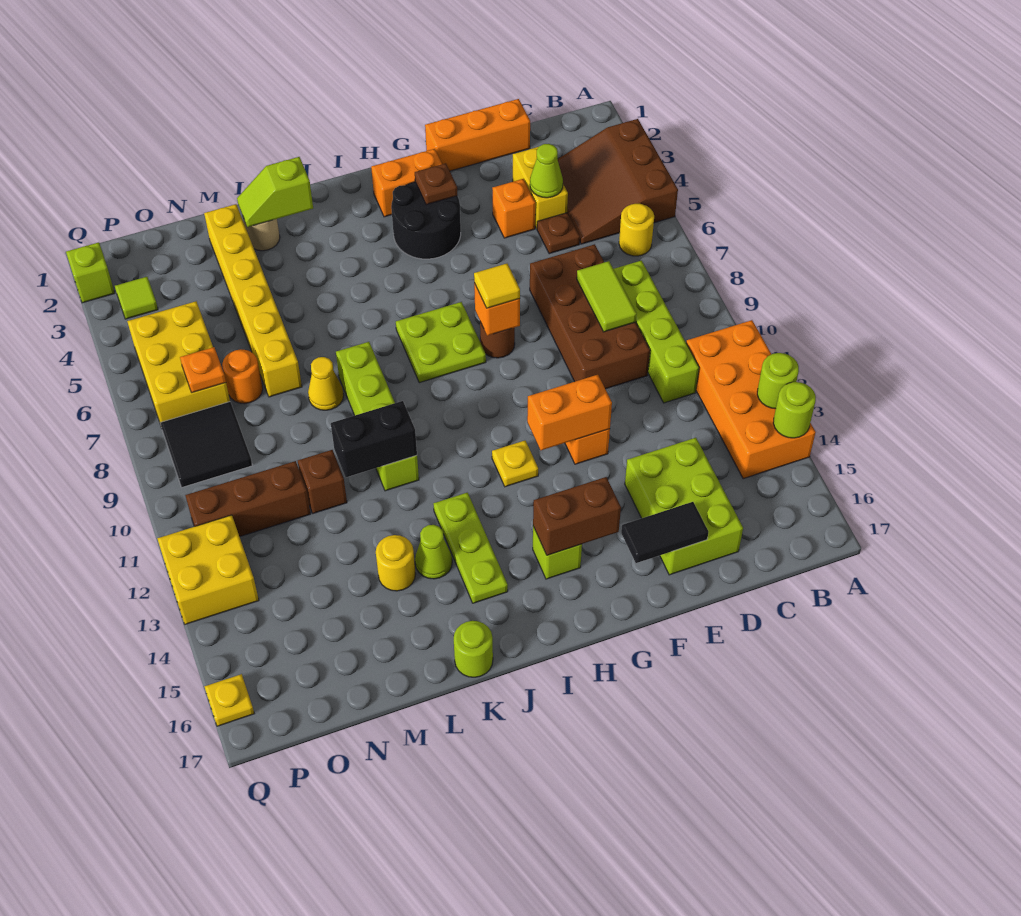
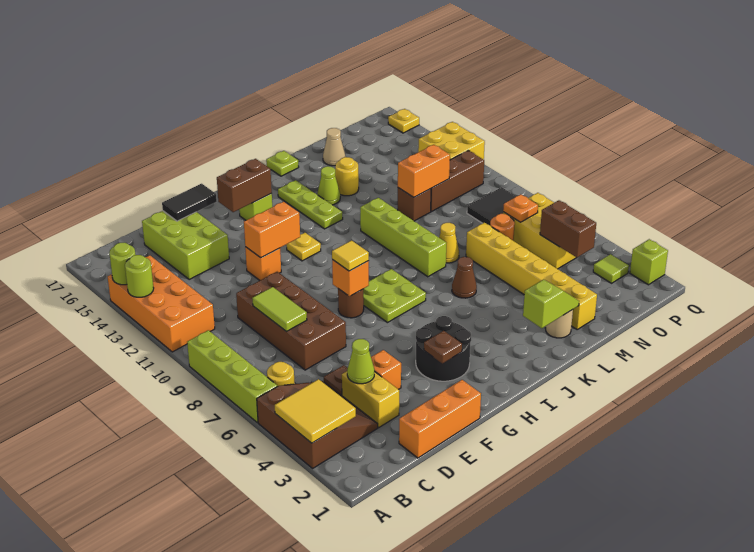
none -> yellow tile A3:B4 level 2
lime brick C8:C11 level 1 -> lime brick A6:A9 level 1
orange brick G2:H2 level 1 -> orange brick M11:N11 level 2
none -> brown cone K6 level 1
black brick K11:L11 level 2 -> none
lime round brick K17 level 1 -> lime plate K17 level 1
none -> tan cone M16 level 1
none -> brown brick O4:O5 level 2

